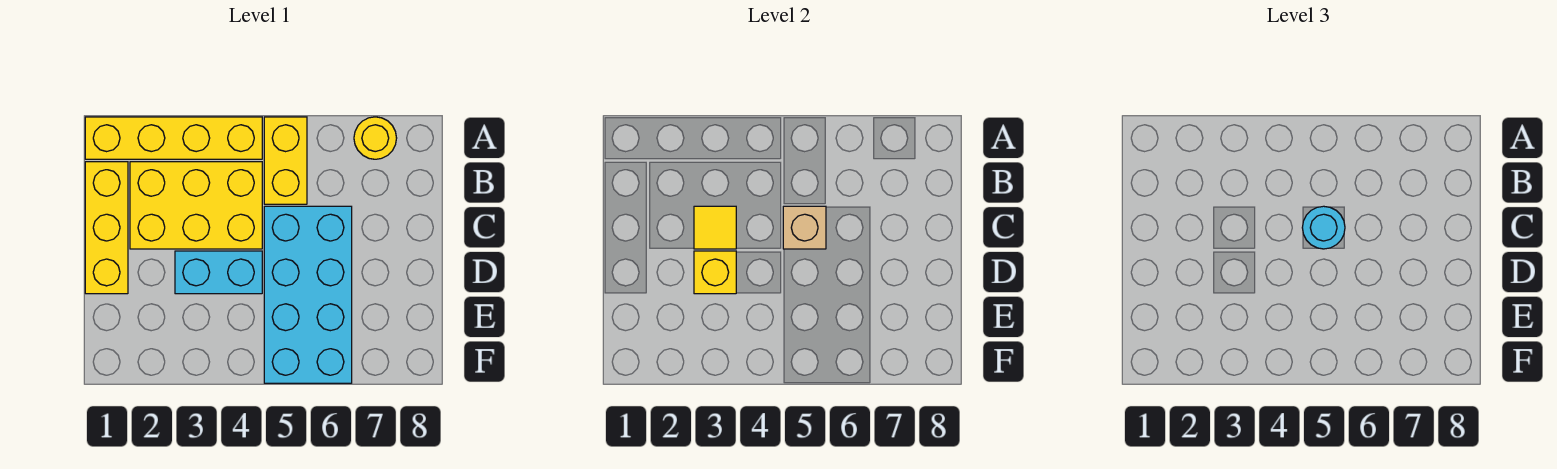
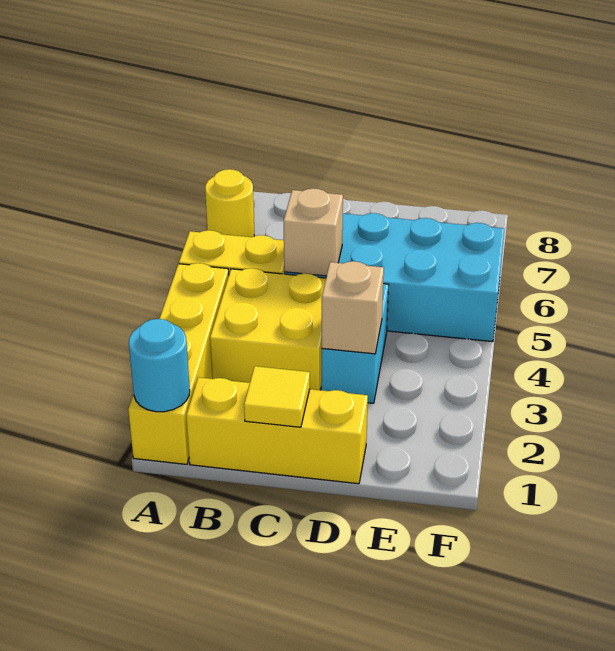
yellow brick B2:C4 level 1 -> yellow brick B3:C4 level 1
yellow tile C3 level 2 -> yellow tile C1 level 2
cyan round brick C5 level 3 -> cyan round brick A1 level 2
yellow brick D3 level 2 -> tan brick D3 level 2

